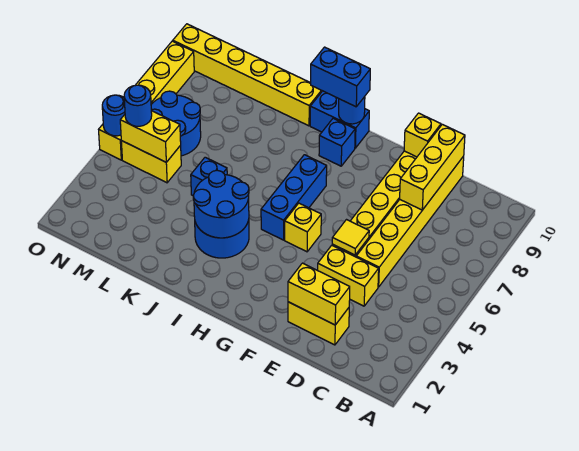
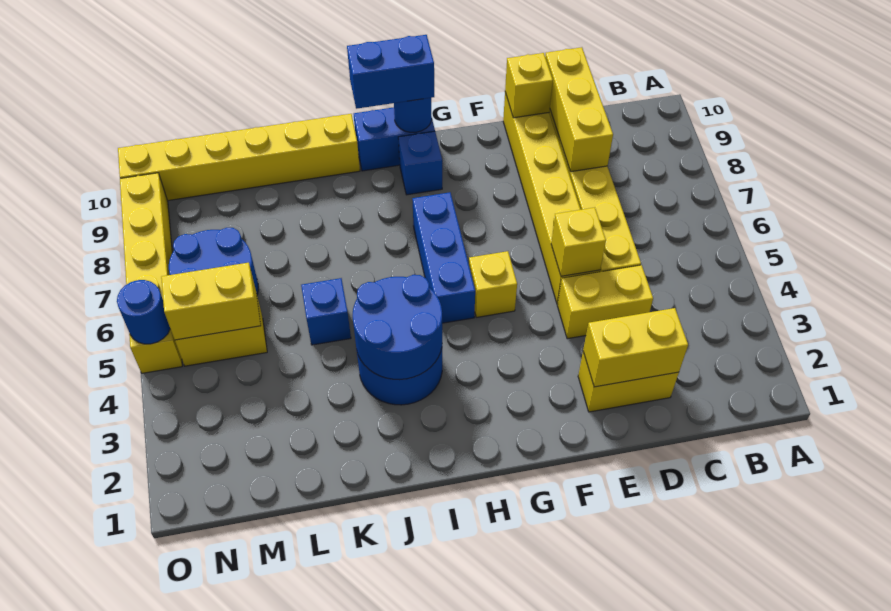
yellow tile E5 level 2 -> yellow brick E5 level 2
blue round brick N5 level 3 -> none

